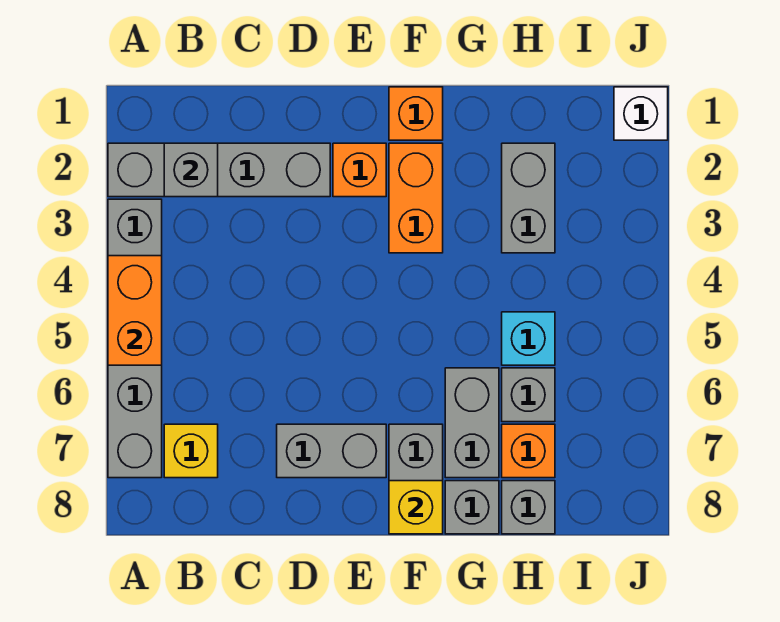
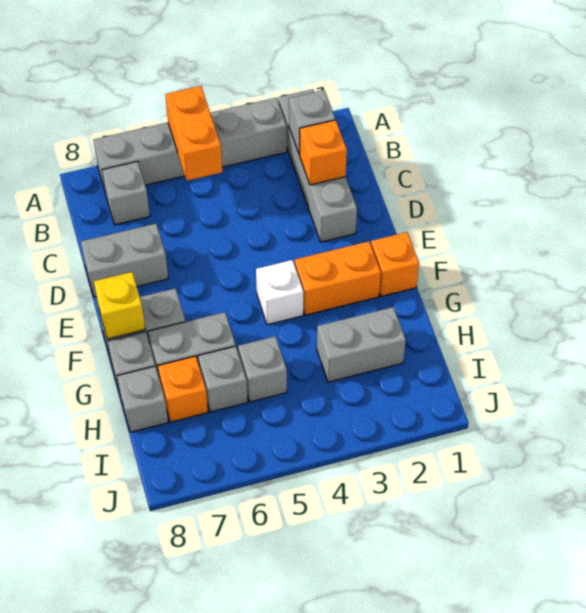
orange brick A4:A5 level 2 -> orange brick A5:B5 level 2
yellow brick B7 level 1 -> grey brick B7 level 1
grey brick D7:E7 level 1 -> grey brick D7:D8 level 1
orange brick E2 level 1 -> orange brick C2 level 2
cyan brick H5 level 1 -> grey brick H5 level 1
white brick J1 level 1 -> white brick F4 level 1

